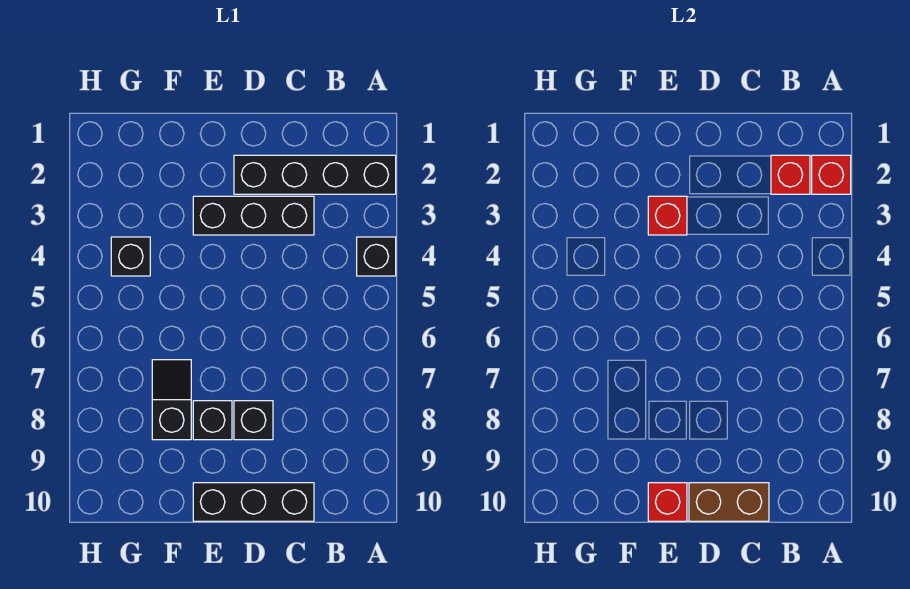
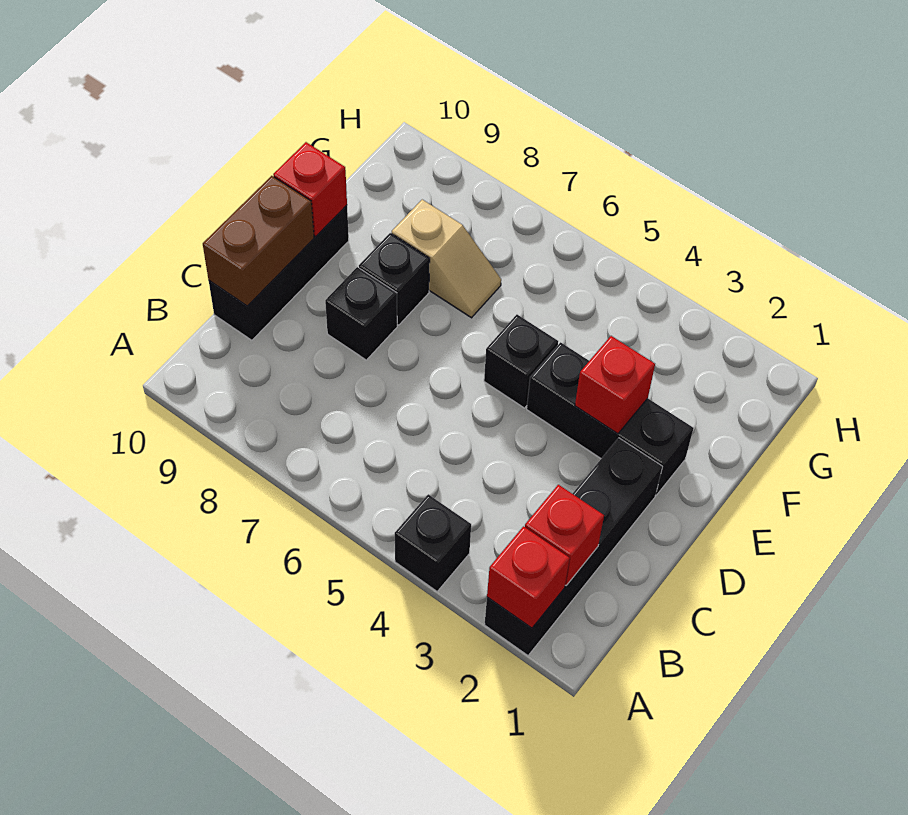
black brick C3:E3 level 1 -> black brick E2:E4 level 1
black slope F7:F8 level 1 top 8 -> tan slope F7:F8 level 1 top 8
black brick G4 level 1 -> black brick E5 level 1

